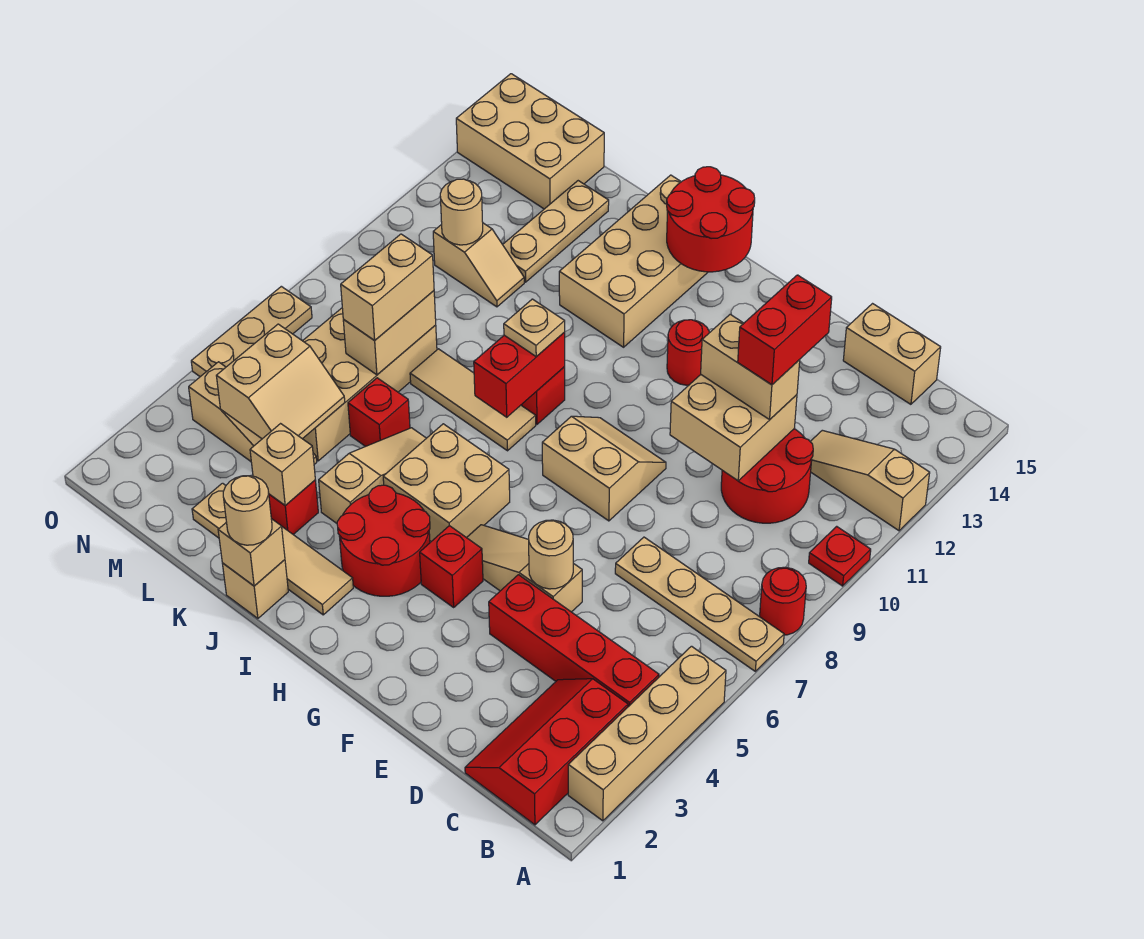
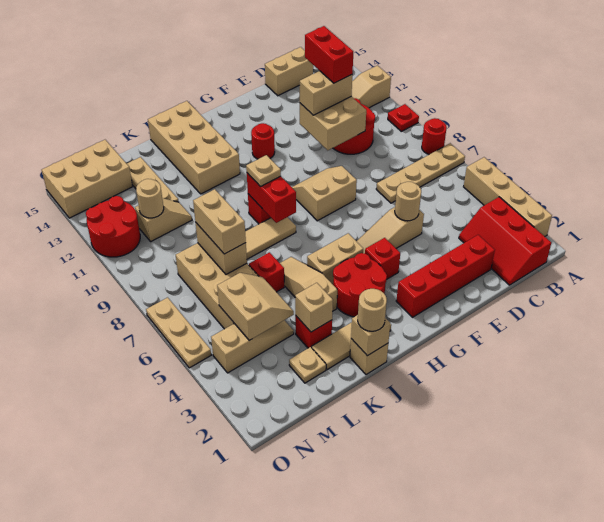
red brick B4:E4 level 1 -> red brick D2:G2 level 1
tan brick H5:I6 level 1 -> tan brick H5:I5 level 1
red round brick H14:I15 level 2 -> red round brick N11:O12 level 1

